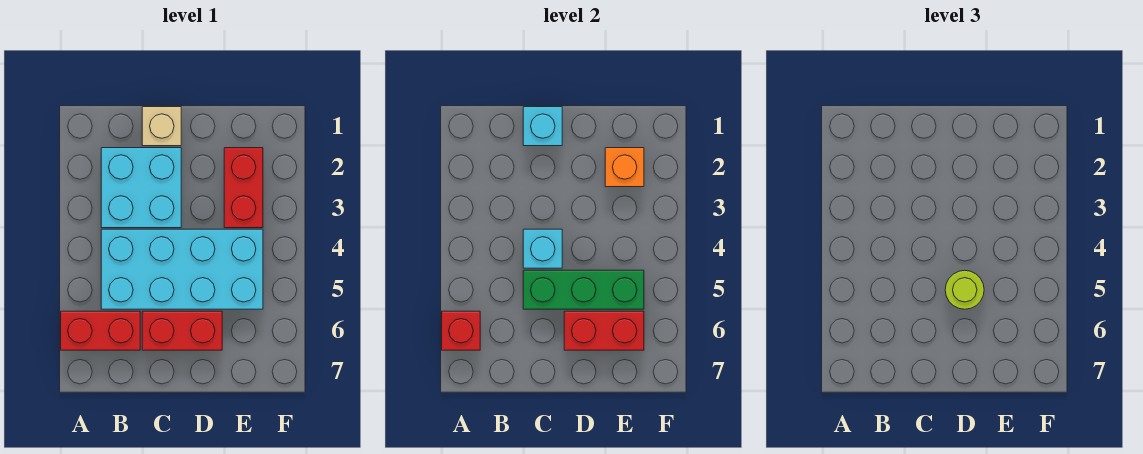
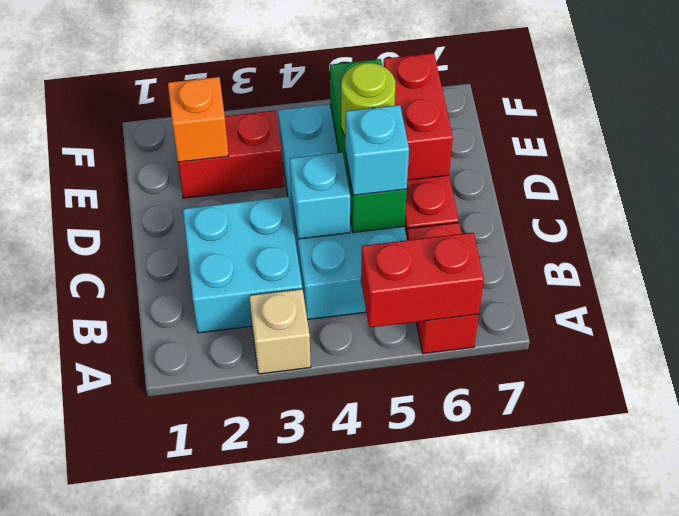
red brick A6 level 2 -> red brick A5:A6 level 2
tan brick C1 level 1 -> tan brick A3 level 1
cyan brick C1 level 2 -> cyan brick C5 level 3

